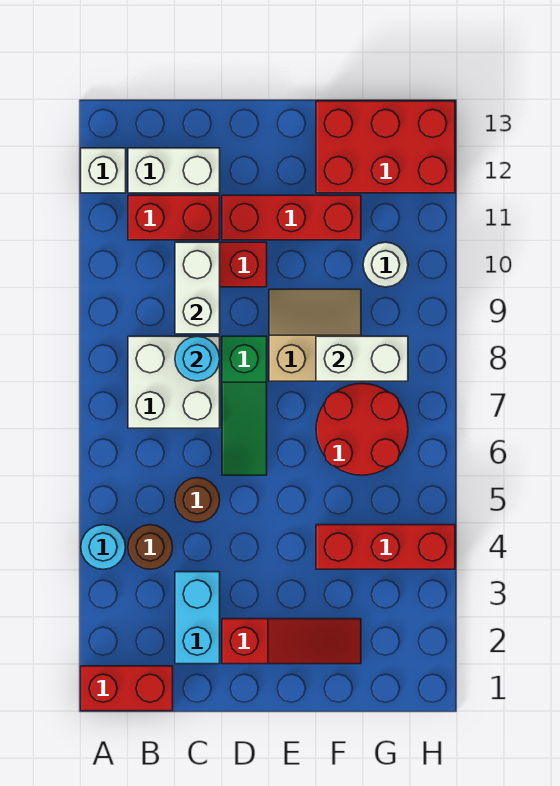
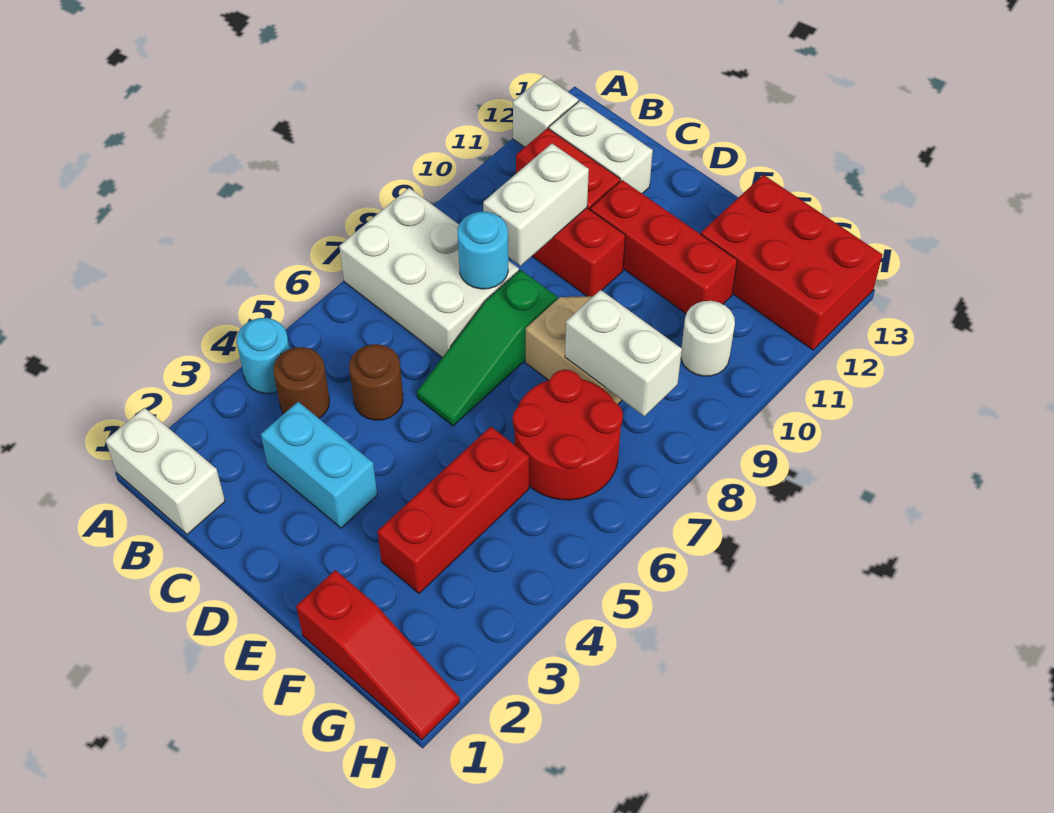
red brick A1:B1 level 1 -> white brick A1:B1 level 1
white brick B7:C8 level 1 -> white brick A7:C8 level 1
cyan brick C2:C3 level 1 -> cyan brick C3:D3 level 1
red slope D2:F2 level 1 top D -> red slope F1:H1 level 1 top F
red brick F4:H4 level 1 -> red brick F3:F5 level 1

